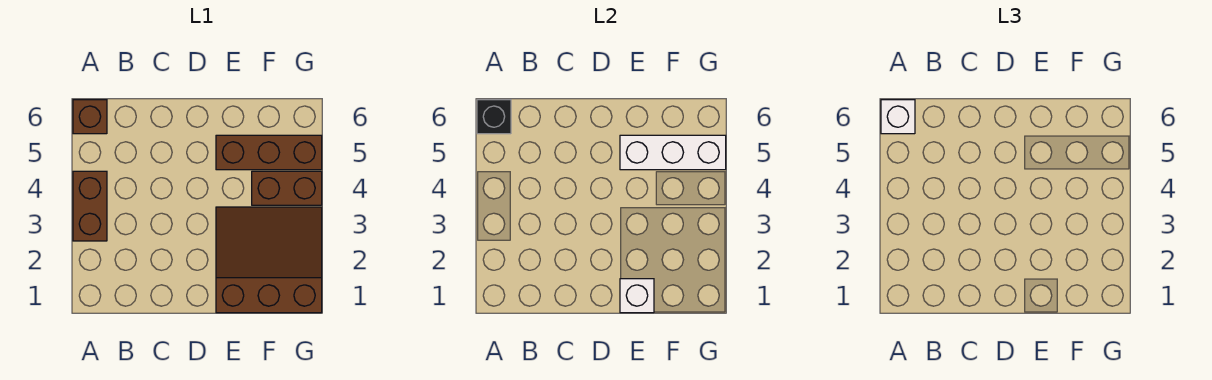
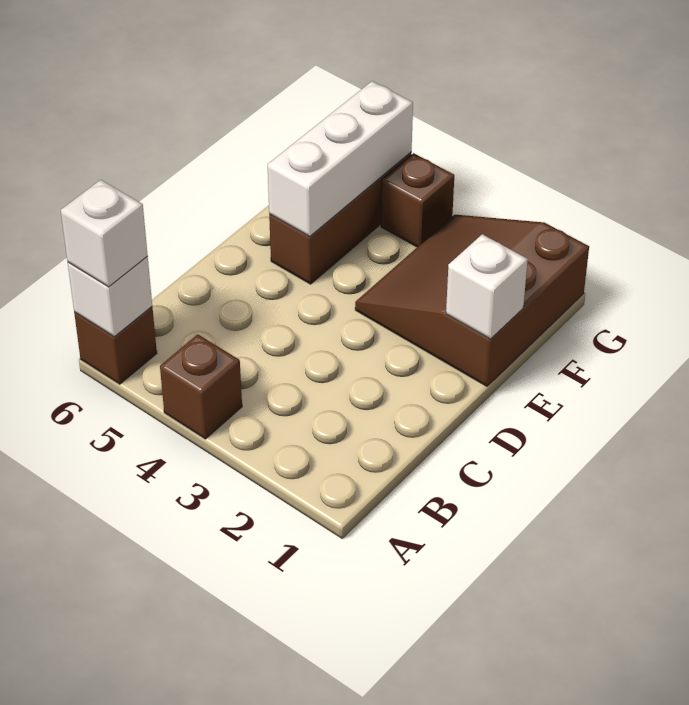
brown brick A3:A4 level 1 -> brown brick A4 level 1
black brick A6 level 2 -> white brick A6 level 2
brown brick F4:G4 level 1 -> brown brick G4 level 1

